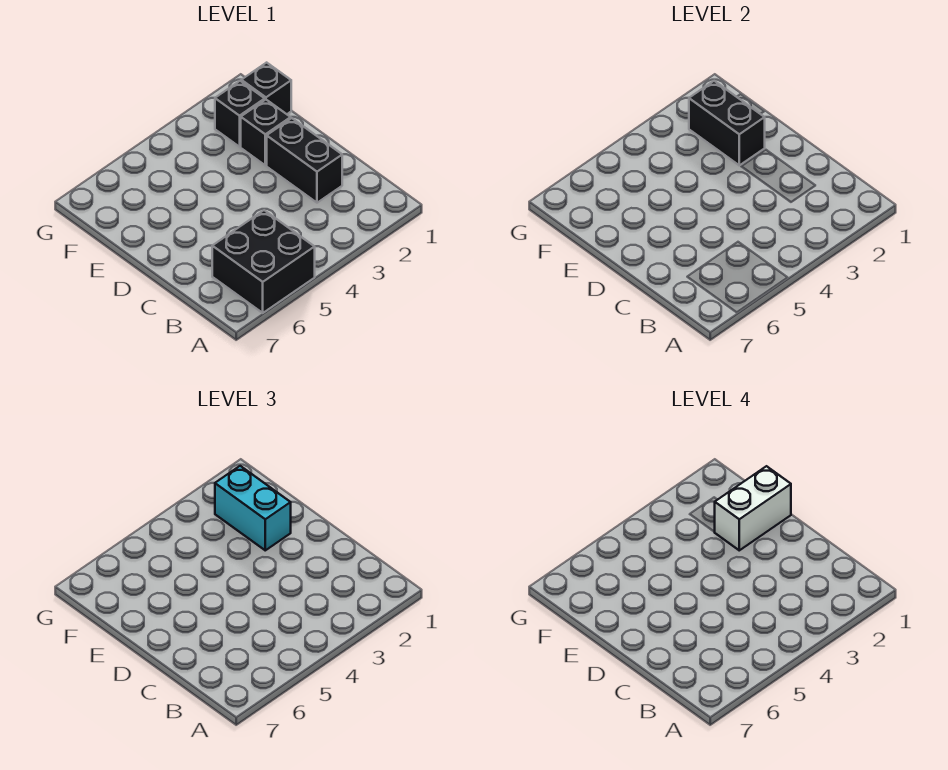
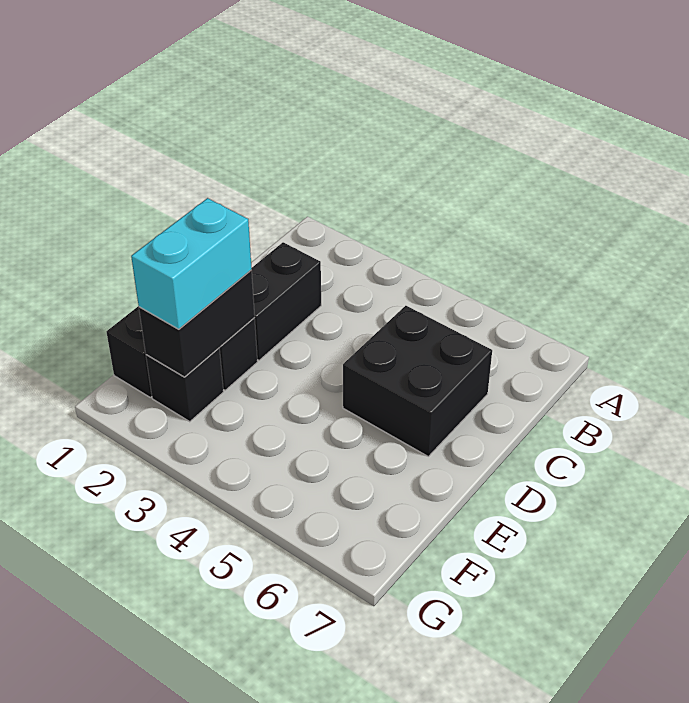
black brick A5:B6 level 1 -> black brick C5:D6 level 1
white brick E1:E2 level 4 -> none

